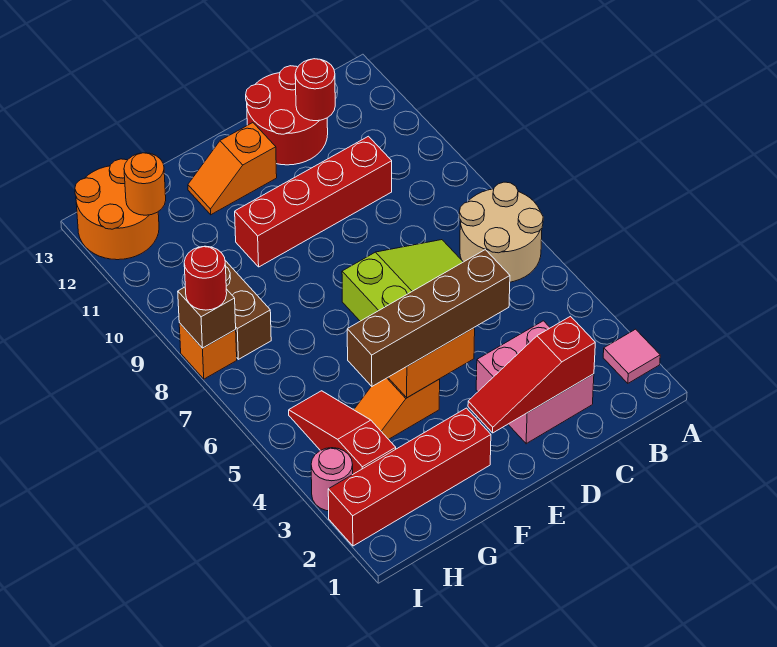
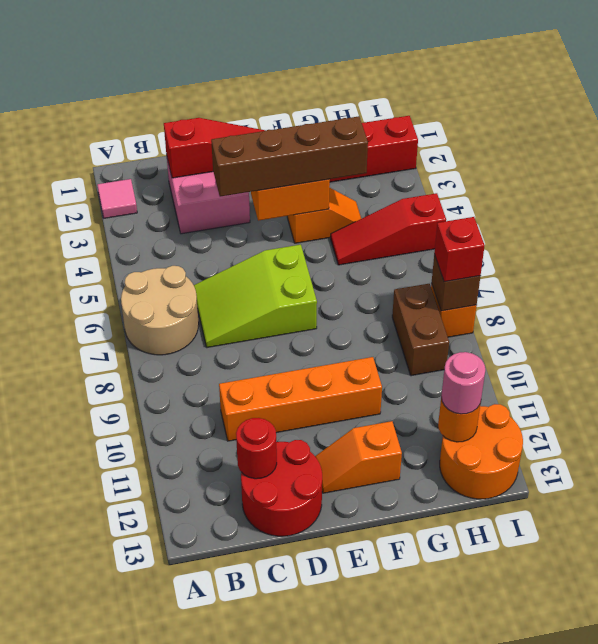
red brick C10:F10 level 1 -> orange brick C10:F10 level 1
orange slope E12:F12 level 1 top E -> orange slope E12:F12 level 1 top F
red slope H3:H5 level 1 top 3 -> red slope G5:I5 level 1 top I
pink round brick I3 level 1 -> pink round brick H12 level 3
red round brick I8 level 3 -> red brick I8 level 3

